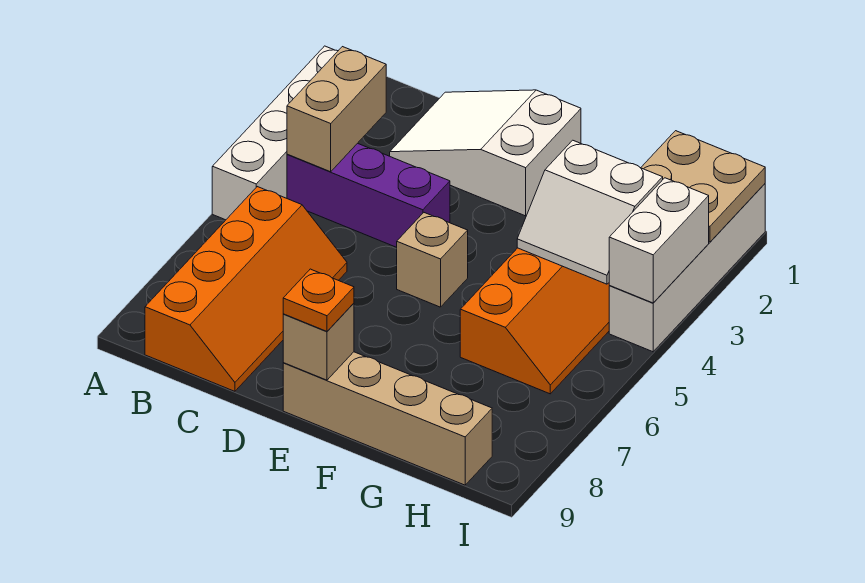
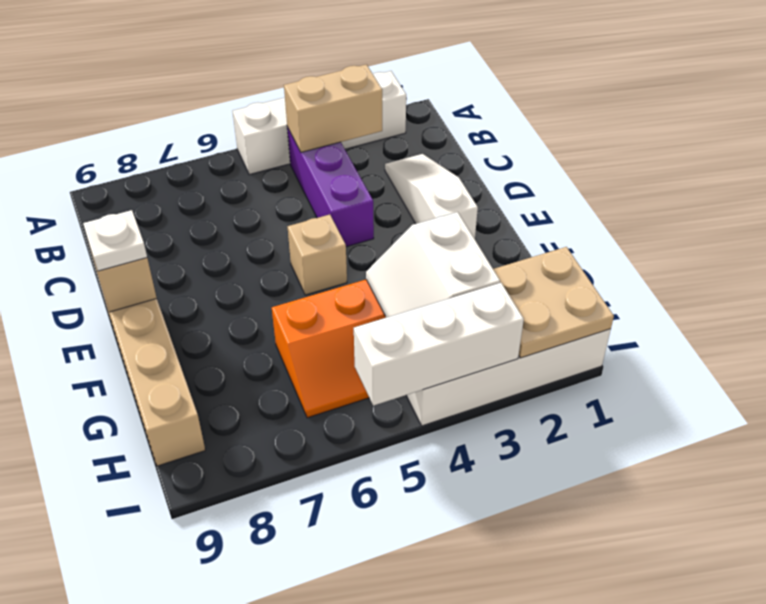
orange slope B6:C9 level 1 top B -> none
white slope C1:E2 level 1 top E -> white slope C2:E2 level 1 top E
orange plate E9 level 3 -> white plate E9 level 3
white brick I3:I4 level 2 -> white brick I3:I5 level 2

